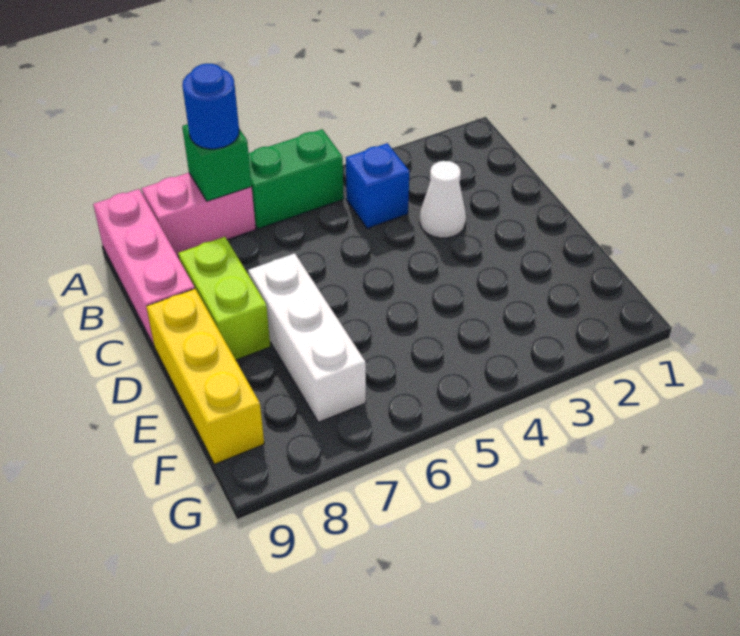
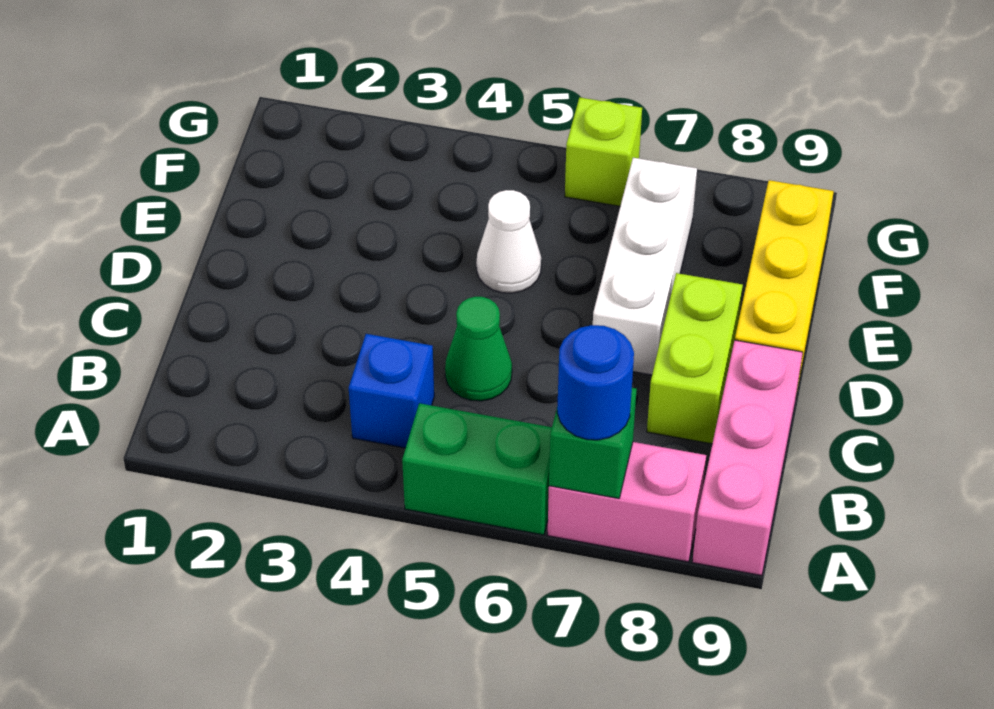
white cone C3 level 1 -> white cone E5 level 1
none -> green cone C5 level 1
none -> lime brick G6 level 1

